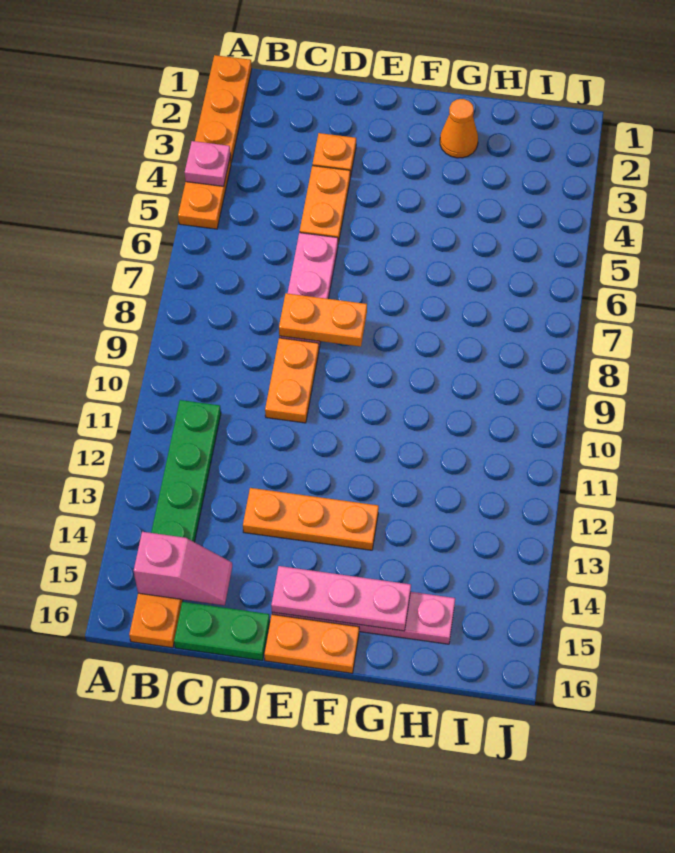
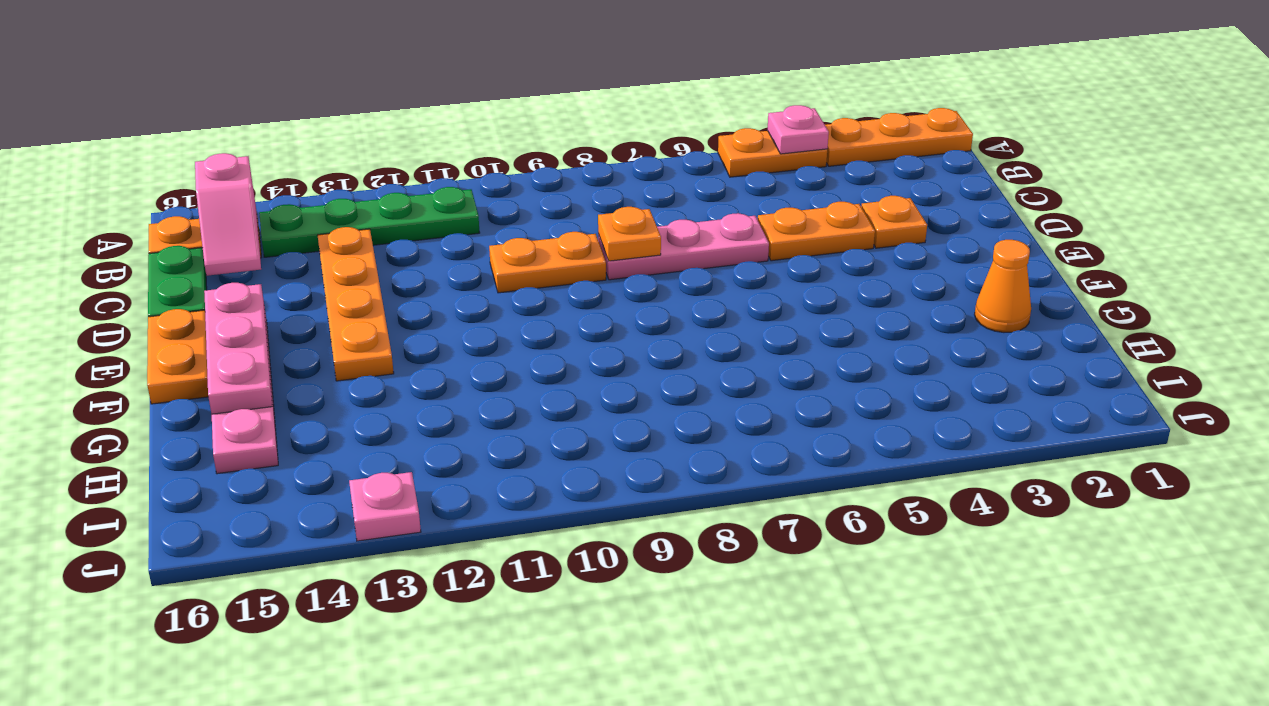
orange plate D8:E8 level 2 -> orange plate D8 level 2
orange plate D13:F13 level 1 -> orange plate C13:F13 level 1
none -> pink plate J13 level 1

